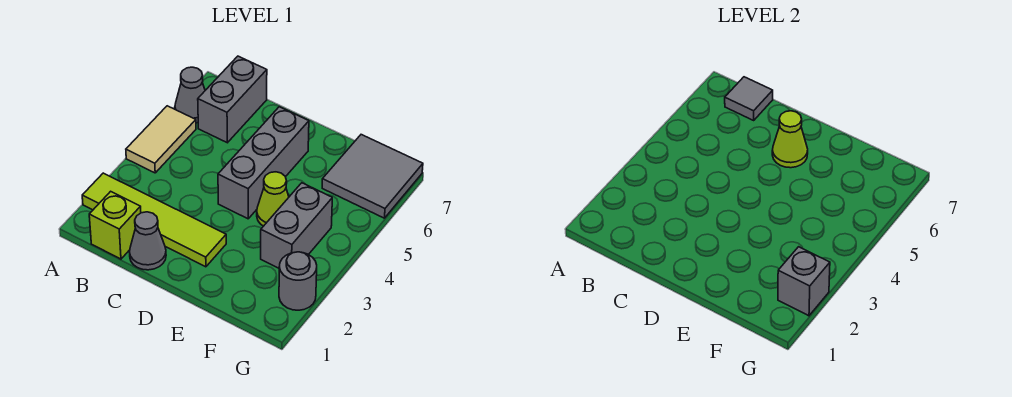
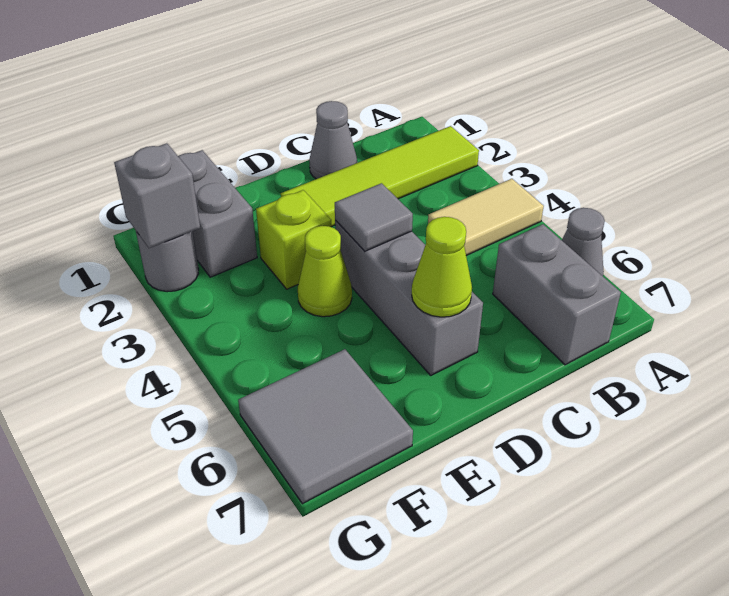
tan tile A4:A5 level 1 -> tan tile A4:B4 level 1
lime brick B1 level 1 -> lime brick E3 level 1
grey tile B7 level 2 -> grey tile D4 level 2
grey brick F3:F4 level 1 -> grey brick F1:F2 level 1

